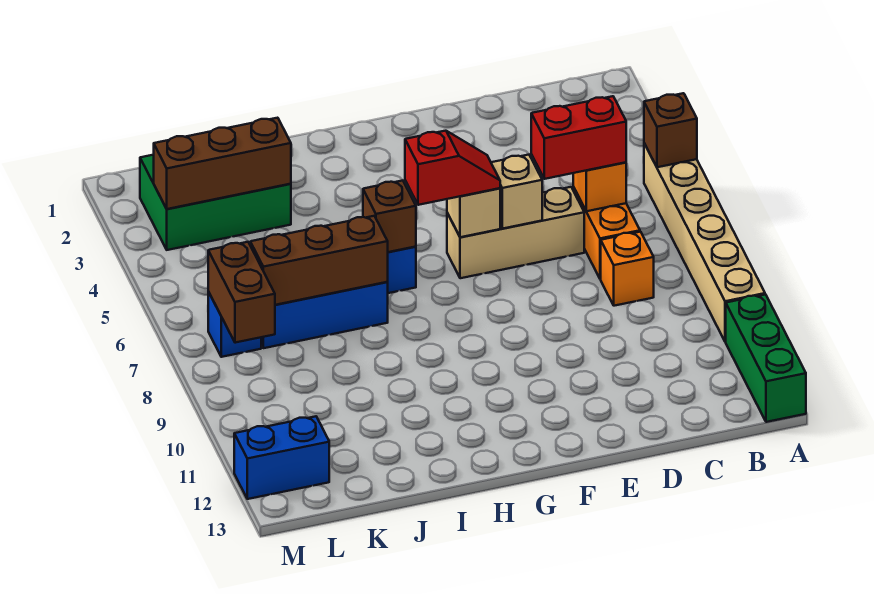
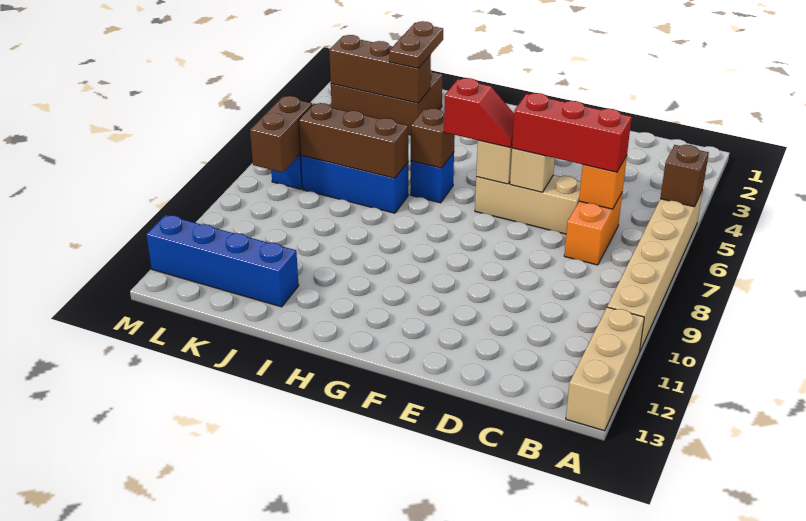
green brick A11:A13 level 1 -> tan brick A11:A13 level 1
red brick C6:D6 level 3 -> red brick C6:E6 level 3
orange brick C8 level 1 -> none
green brick J2:L3 level 1 -> brown brick J2:L3 level 1
none -> brown plate J2:J3 level 3
blue brick L12:M12 level 1 -> blue brick J12:M12 level 1

